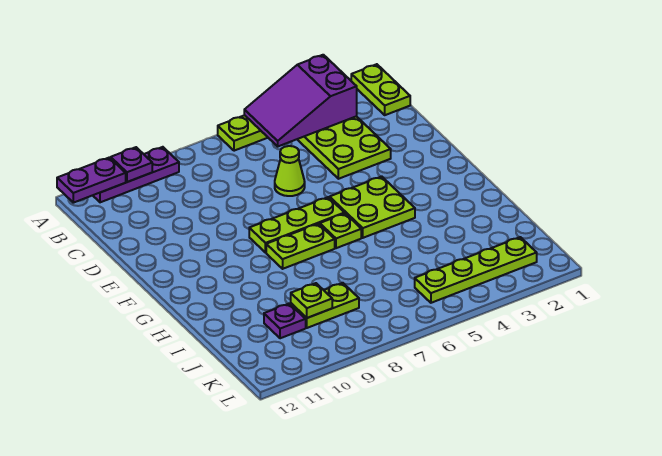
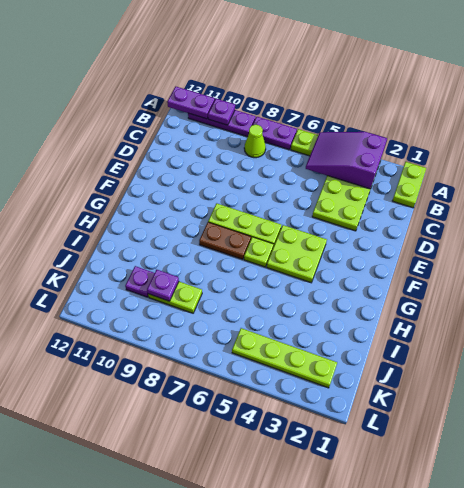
none -> purple plate A7:A8 level 1
lime cone D6 level 1 -> lime cone B8 level 1
lime plate G7:G8 level 1 -> brown plate G7:G8 level 1
lime plate J9 level 2 -> purple plate J9 level 2

